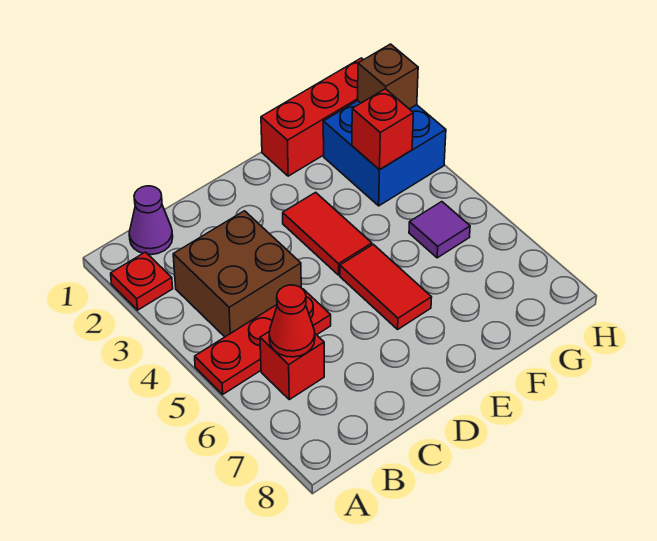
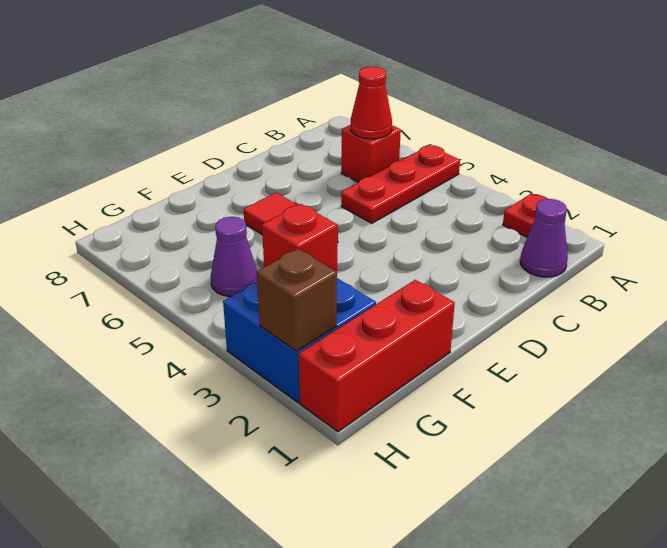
brown brick B3:C4 level 1 -> none
red tile E3:E4 level 1 -> none
purple tile G5 level 1 -> purple cone G5 level 1

